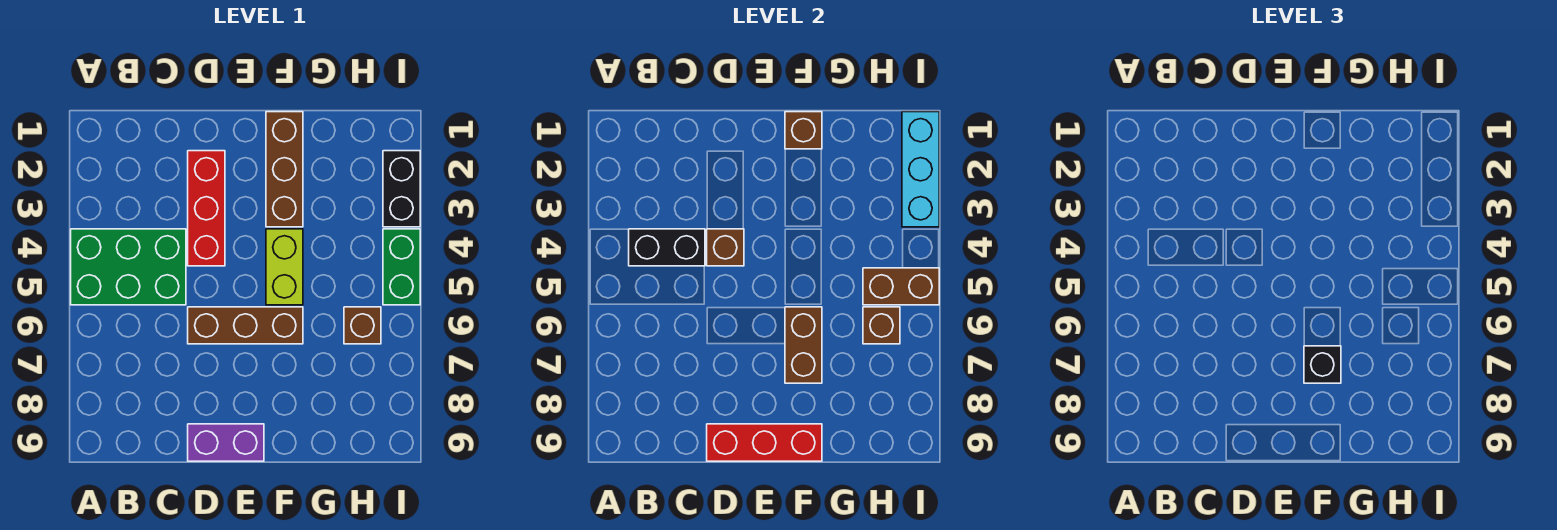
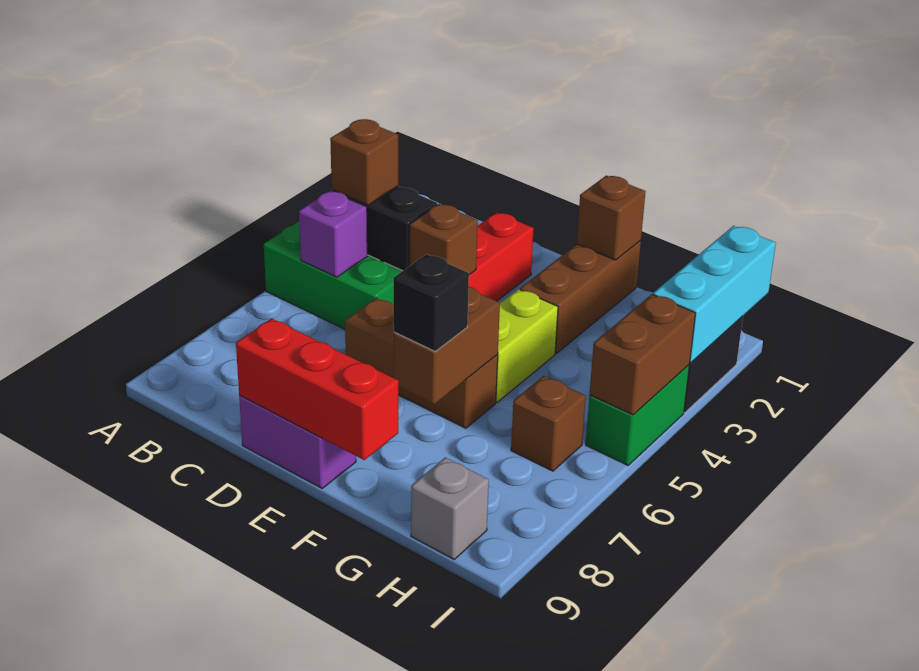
none -> purple brick B5 level 2
brown brick H5:I5 level 2 -> brown brick I4:I5 level 2
brown brick H6 level 2 -> brown brick B4 level 3
none -> grey brick H9 level 1

